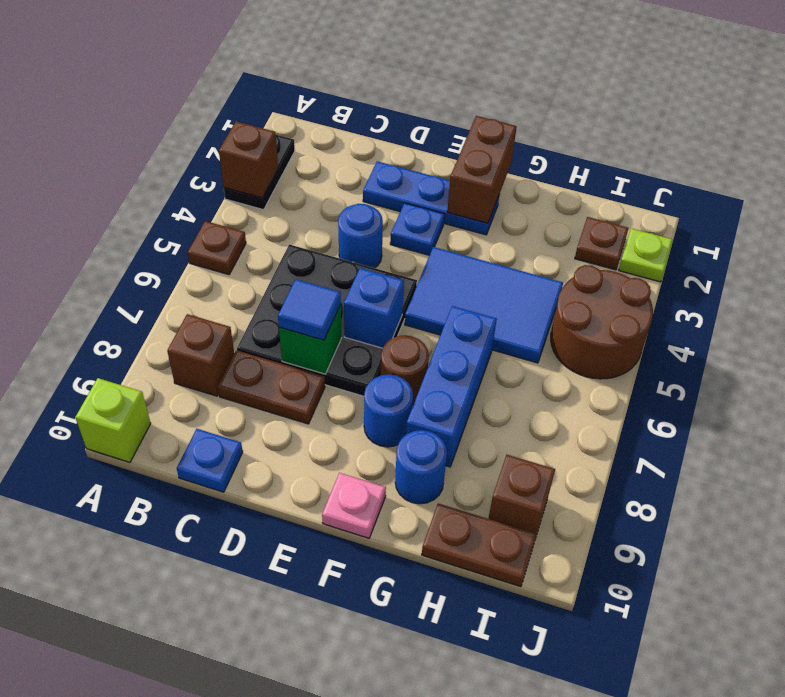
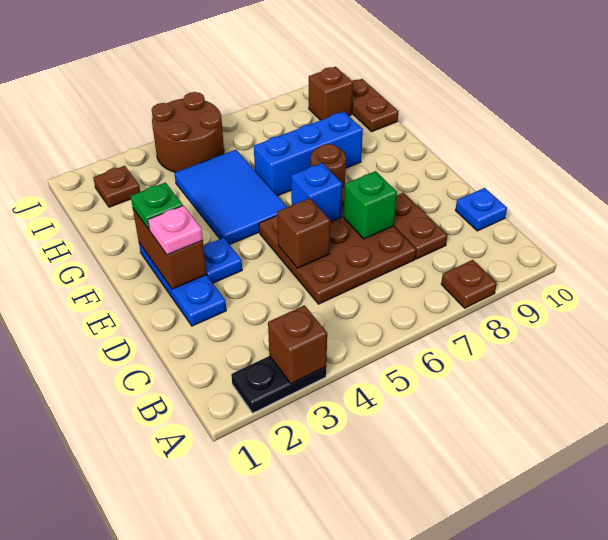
brown plate A5 level 1 -> brown plate A8 level 1
lime brick A10 level 1 -> none
brown brick B8 level 1 -> brown brick D5 level 2
black plate C5:E7 level 1 -> brown plate C5:E7 level 1
blue round brick D4 level 1 -> none
blue tile D7 level 3 -> none
brown brick F1:F2 level 2 -> brown brick E2:F2 level 2
none -> green plate F2 level 3
blue round brick F8 level 1 -> none
pink plate F10 level 1 -> pink plate E2 level 3
blue round brick G9 level 1 -> none
lime plate J2 level 1 -> none

